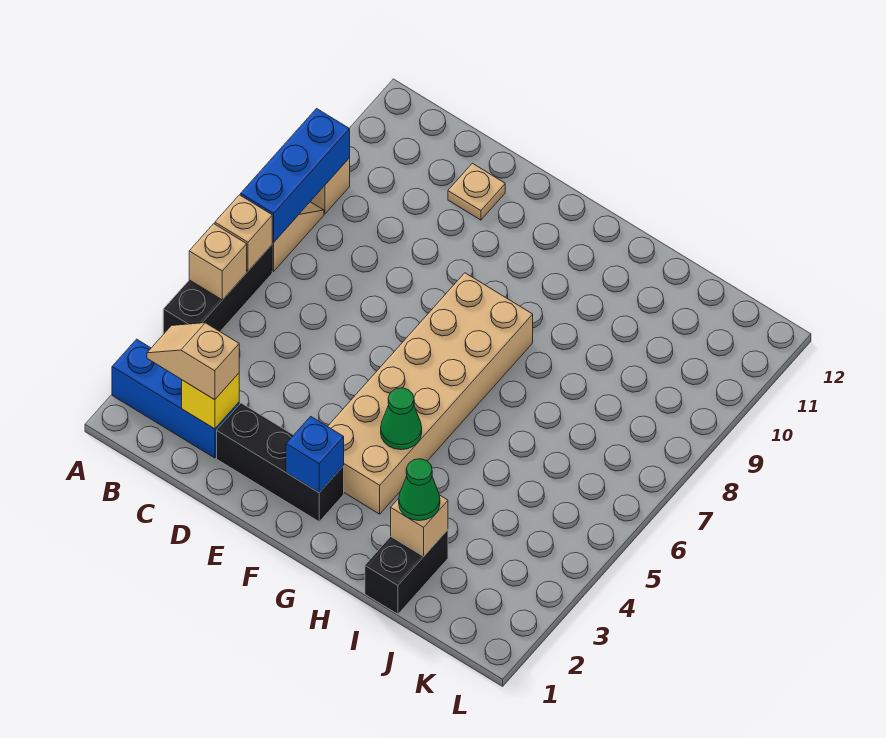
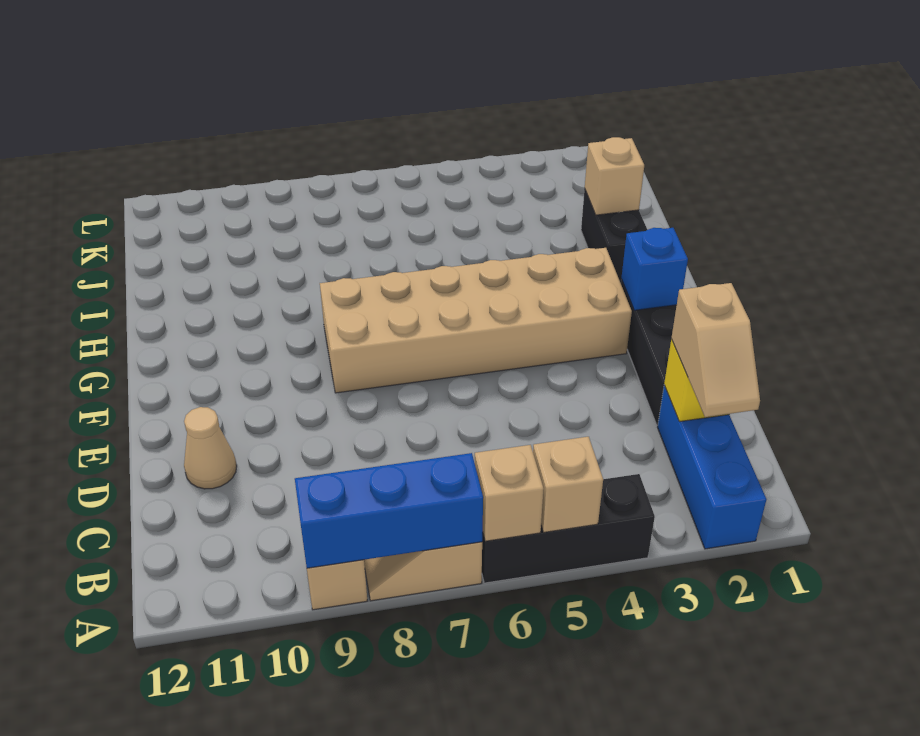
tan plate D11 level 1 -> tan cone D11 level 1
green cone G4 level 2 -> none
black brick I1:I2 level 1 -> black brick H2:I2 level 1
green cone I2 level 3 -> none

